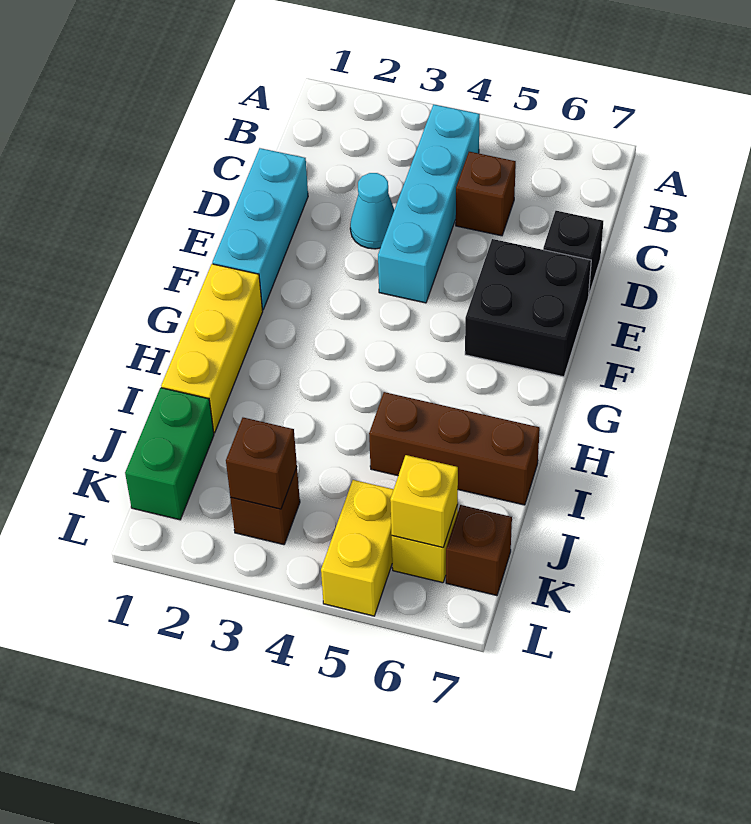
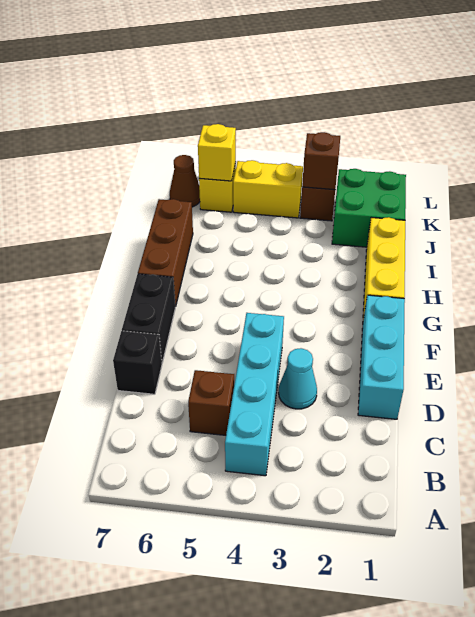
black brick E6:F7 level 1 -> black brick E7:F7 level 1
brown brick I5:I7 level 1 -> brown brick G7:I7 level 1
green brick J1:K1 level 1 -> green brick J1:K2 level 1
yellow brick K5:L5 level 1 -> yellow brick K4:K5 level 1
brown brick K7 level 1 -> brown cone K7 level 1

